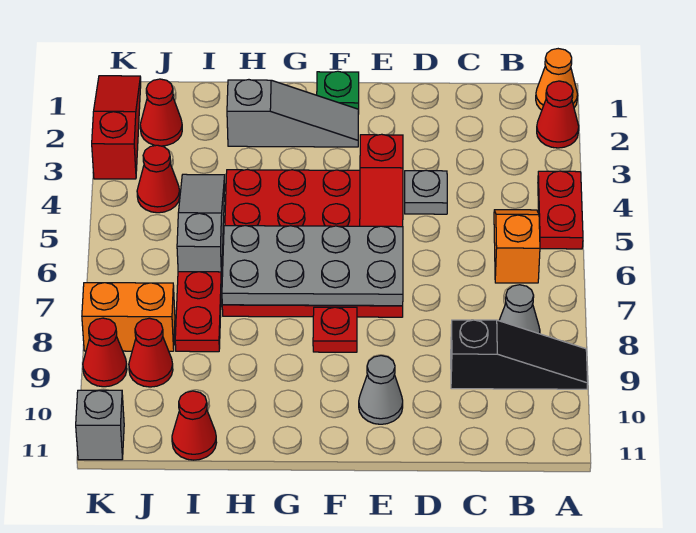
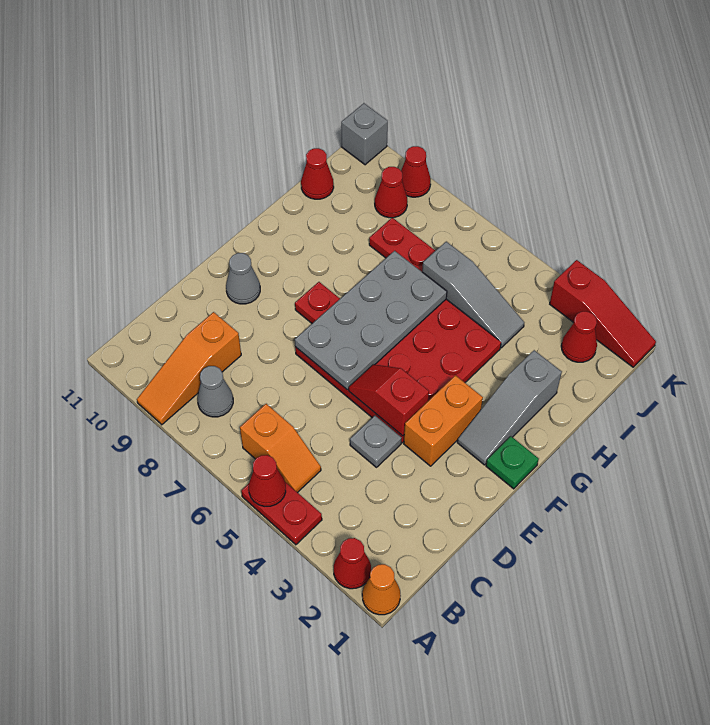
black slope A9:C9 level 1 top C -> orange slope A9:C9 level 1 top C
red cone J4 level 1 -> red cone A5 level 2
orange brick J8:K8 level 1 -> orange brick E3:F3 level 1

